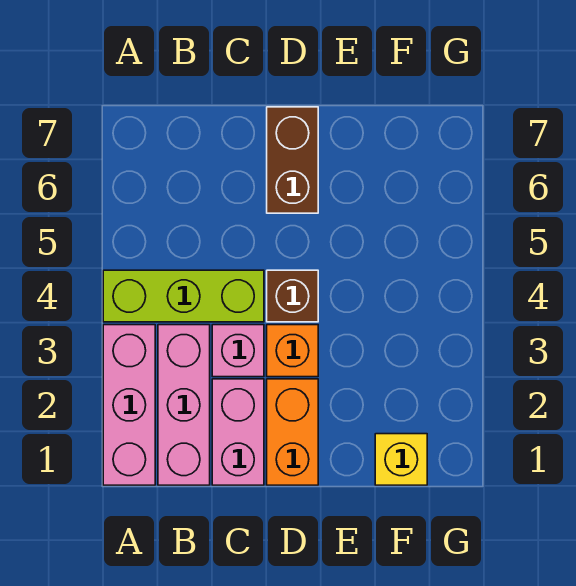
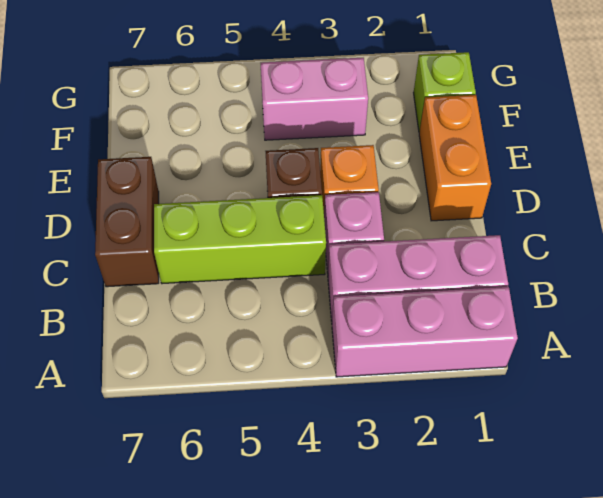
lime brick A4:C4 level 1 -> lime brick C4:C6 level 1
pink brick C1:C2 level 1 -> pink brick F3:F4 level 1
orange brick D1:D2 level 1 -> orange brick D1:E1 level 1
brown brick D6:D7 level 1 -> brown brick C7:D7 level 1
yellow brick F1 level 1 -> lime brick F1 level 1

